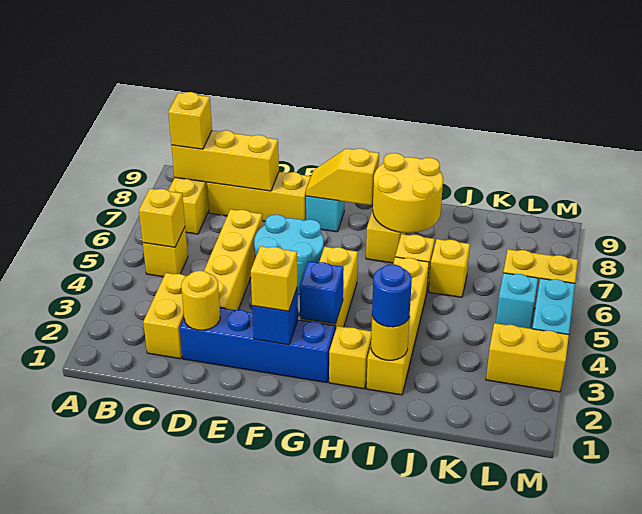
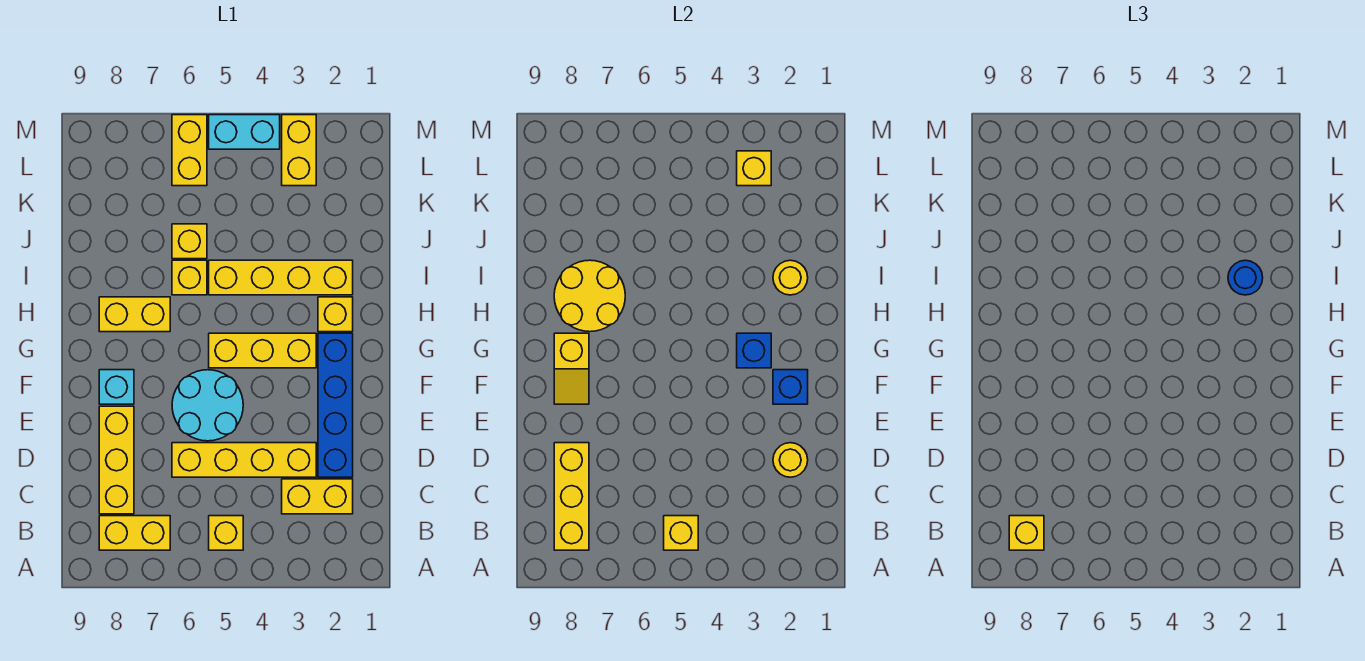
yellow brick F2 level 3 -> yellow brick L3 level 2
cyan brick L5 level 1 -> none

